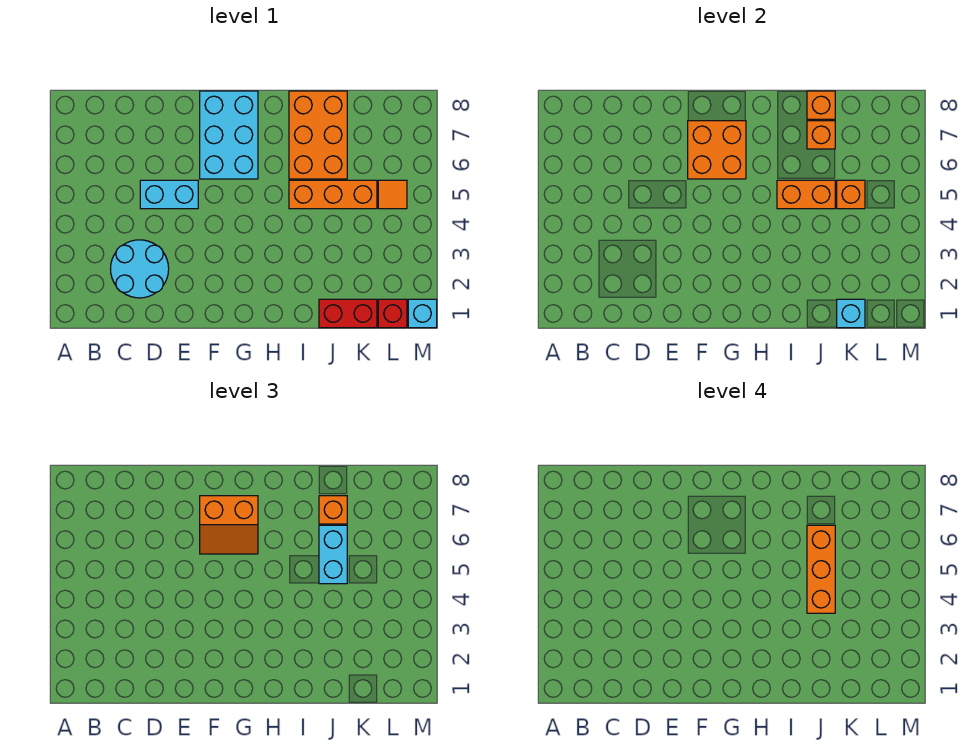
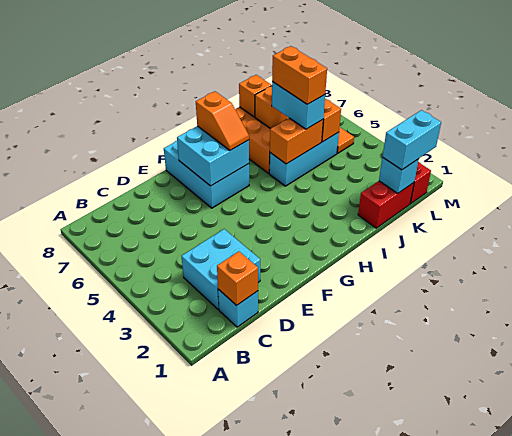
cyan round brick C2:D3 level 1 -> cyan brick C2:D3 level 1
cyan brick D5:E5 level 1 -> cyan brick K1:L1 level 3
orange brick F6:G7 level 2 -> cyan brick F6:G7 level 2
orange slope F6:G7 level 3 top 7 -> orange slope G6:G7 level 3 top 7
orange brick I5:K5 level 1 -> cyan brick I5:K5 level 1
orange brick J4:J6 level 4 -> orange brick J5:J6 level 4
orange brick J7 level 3 -> orange brick C1 level 2
cyan brick M1 level 1 -> cyan brick C1 level 1

